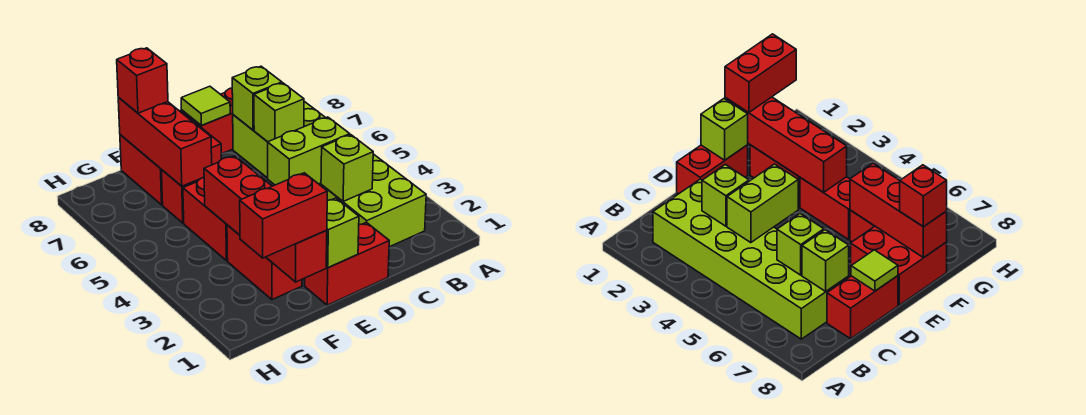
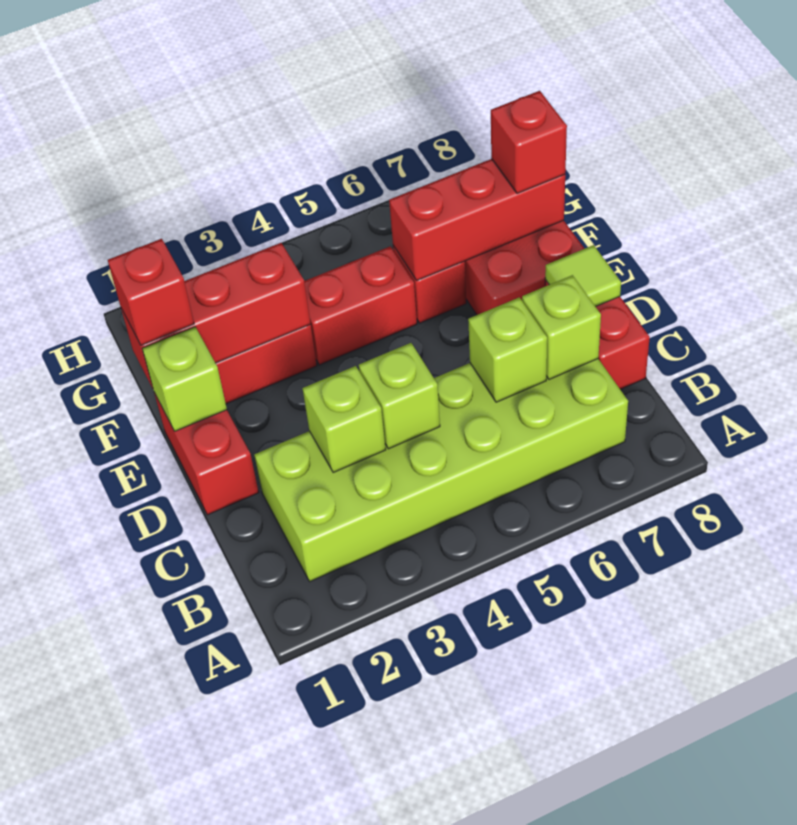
lime brick C4:D4 level 2 -> lime brick C4 level 2
red brick F1:F4 level 2 -> red brick F1:F3 level 2
red brick F1:G1 level 3 -> red brick F1 level 3

